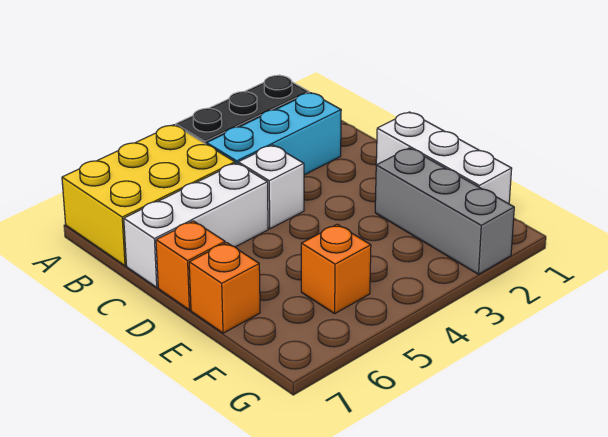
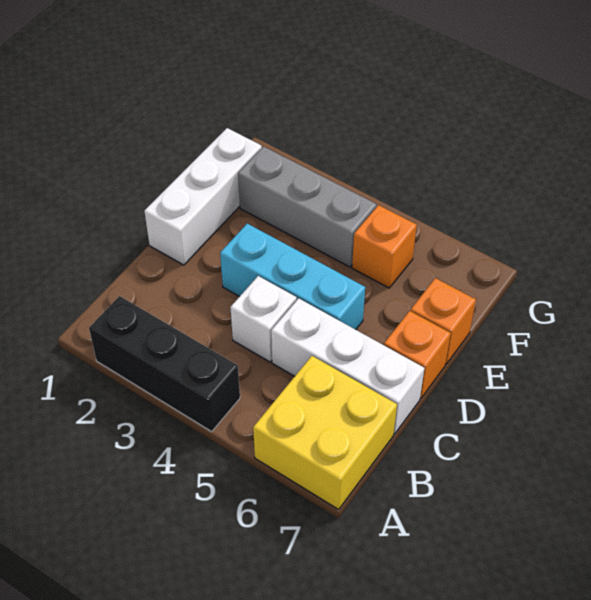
yellow brick A5:B7 level 1 -> yellow brick A6:B7 level 1
cyan brick B2:B4 level 1 -> cyan brick D3:D5 level 1
grey brick E2:G2 level 1 -> grey brick F2:F4 level 1

